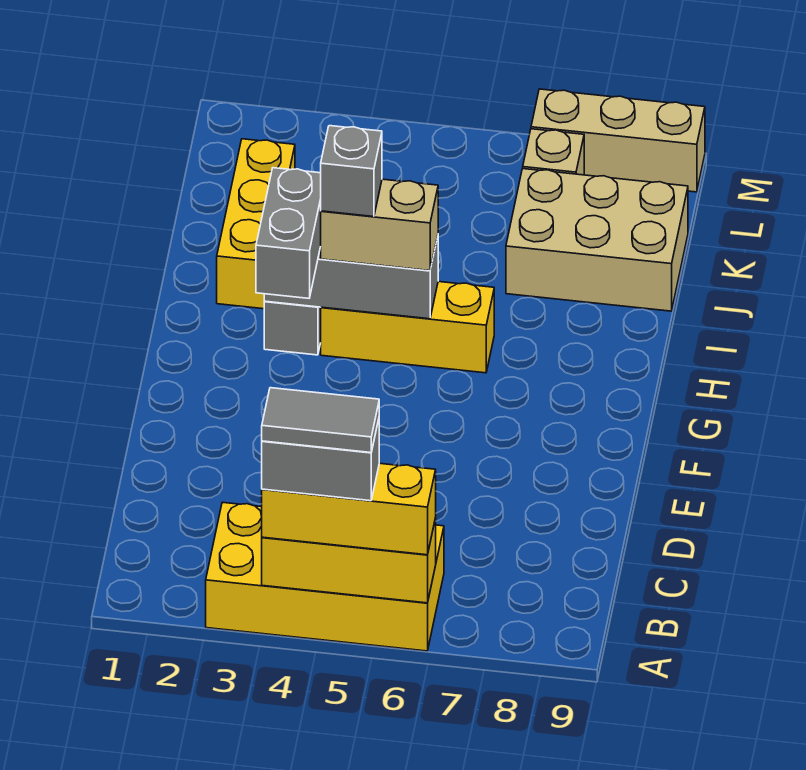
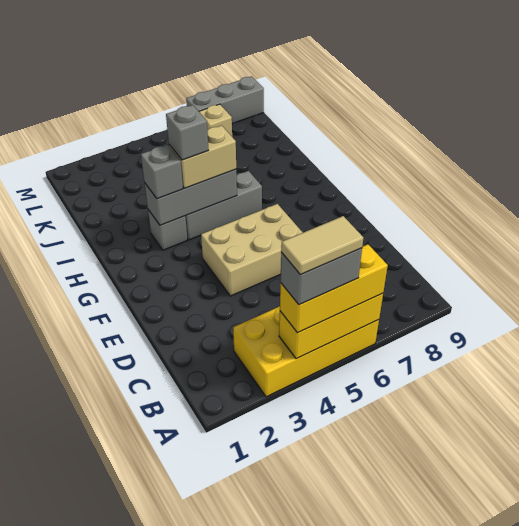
grey tile A4:A5 level 5 -> tan tile A4:A5 level 5
grey brick G3:H3 level 3 -> grey brick H3 level 3
yellow brick H4:H6 level 1 -> grey brick H4:H6 level 1
yellow brick I2:K2 level 1 -> none
tan brick J7:K9 level 1 -> tan brick E4:F6 level 1
tan brick M7:M9 level 1 -> grey brick M7:M9 level 1

